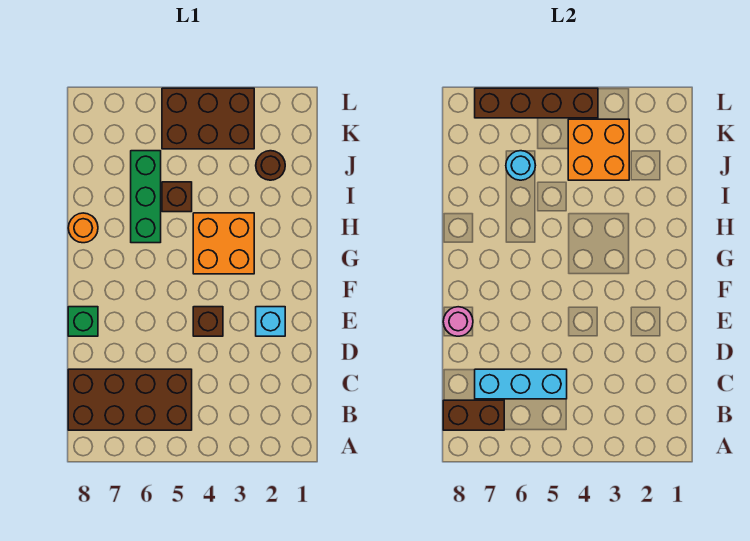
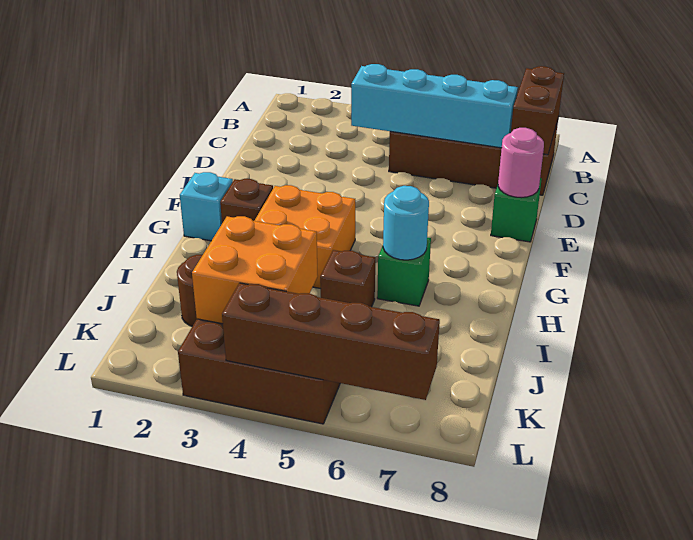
brown brick B7:B8 level 2 -> brown brick B8:C8 level 2
cyan brick C5:C7 level 2 -> cyan brick C4:C7 level 2
cyan brick E2 level 1 -> cyan brick G1 level 1
brown brick E4 level 1 -> brown brick G2 level 1
green brick H6:J6 level 1 -> green brick H6 level 1
orange round brick H8 level 1 -> none
cyan round brick J6 level 2 -> cyan round brick H6 level 2

